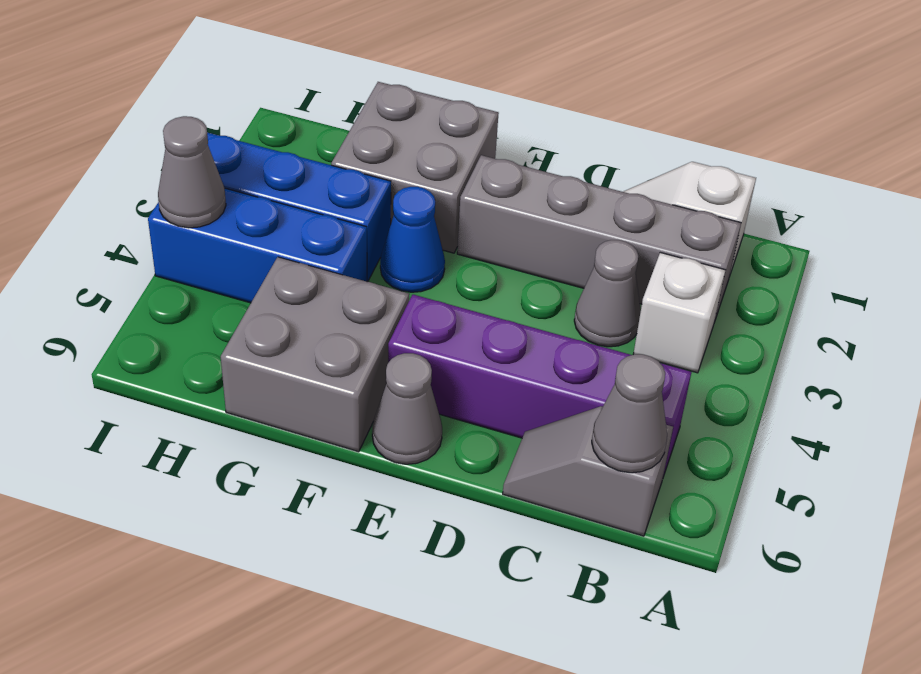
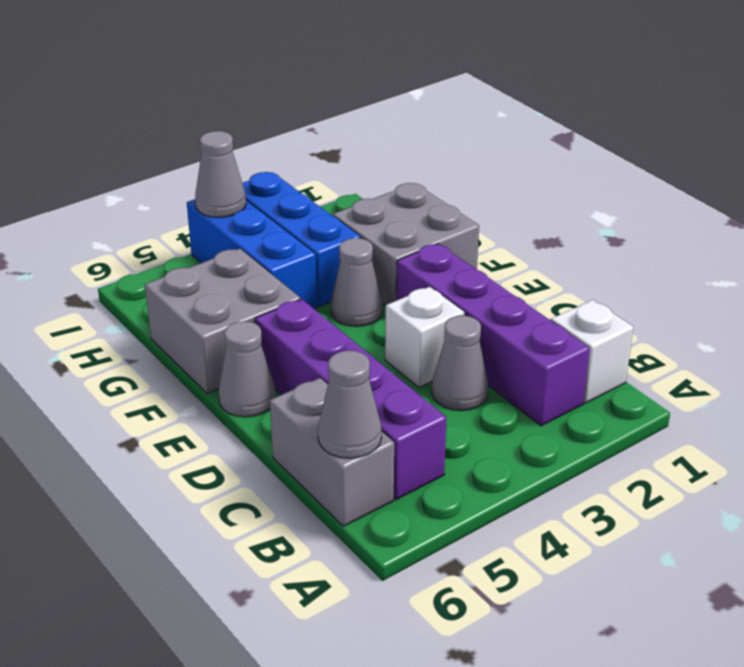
grey brick B2:E2 level 1 -> purple brick B2:E2 level 1
white brick B3 level 1 -> white brick D3 level 1
grey slope B6:C6 level 1 top B -> grey brick B6:C6 level 1
blue cone F3 level 1 -> grey cone F3 level 1

